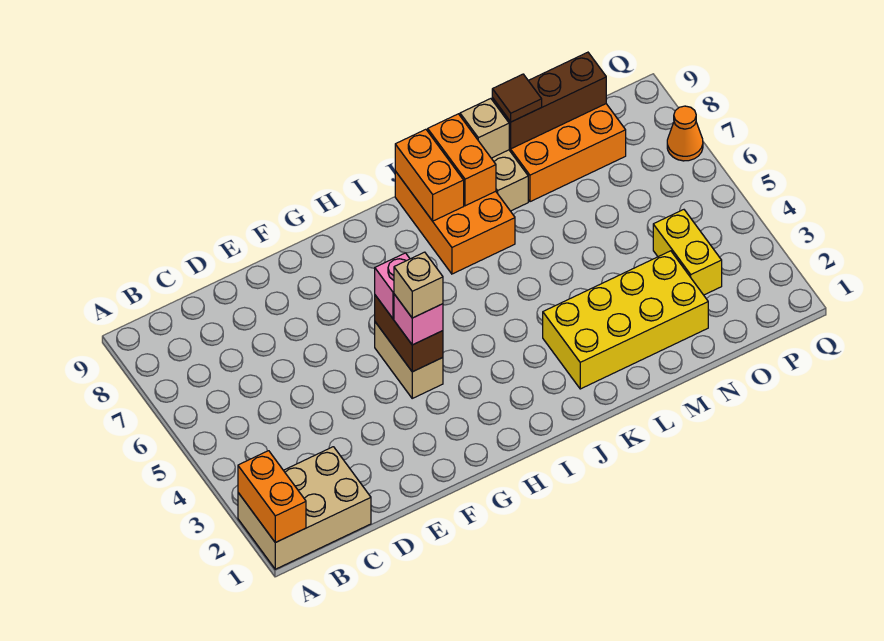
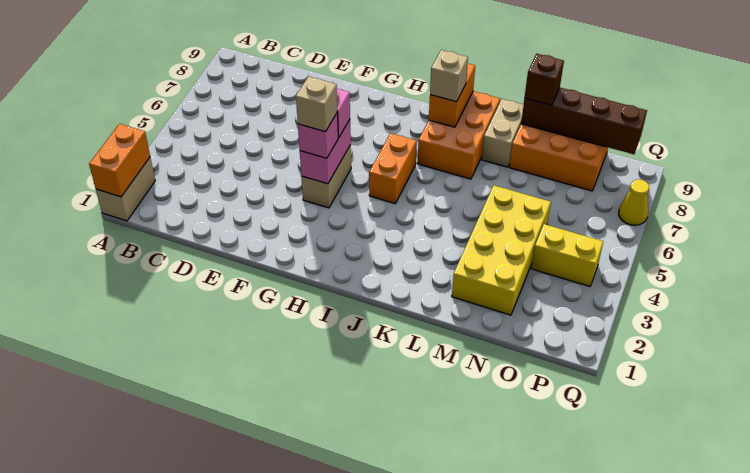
tan brick A1:C2 level 1 -> tan brick A1:A2 level 1
brown brick G4:G5 level 2 -> pink brick G4:G5 level 2
yellow brick K2:N3 level 1 -> yellow brick M2:N5 level 1
orange brick K8:K9 level 2 -> orange brick I5:I6 level 1
tan brick L9 level 2 -> tan brick J8 level 3
brown brick M9:O9 level 2 -> brown brick M9:P9 level 2
brown tile M9 level 3 -> brown brick M9 level 3
yellow brick O3:O4 level 1 -> yellow brick O4:P4 level 1
orange cone Q7 level 1 -> yellow cone Q7 level 1

